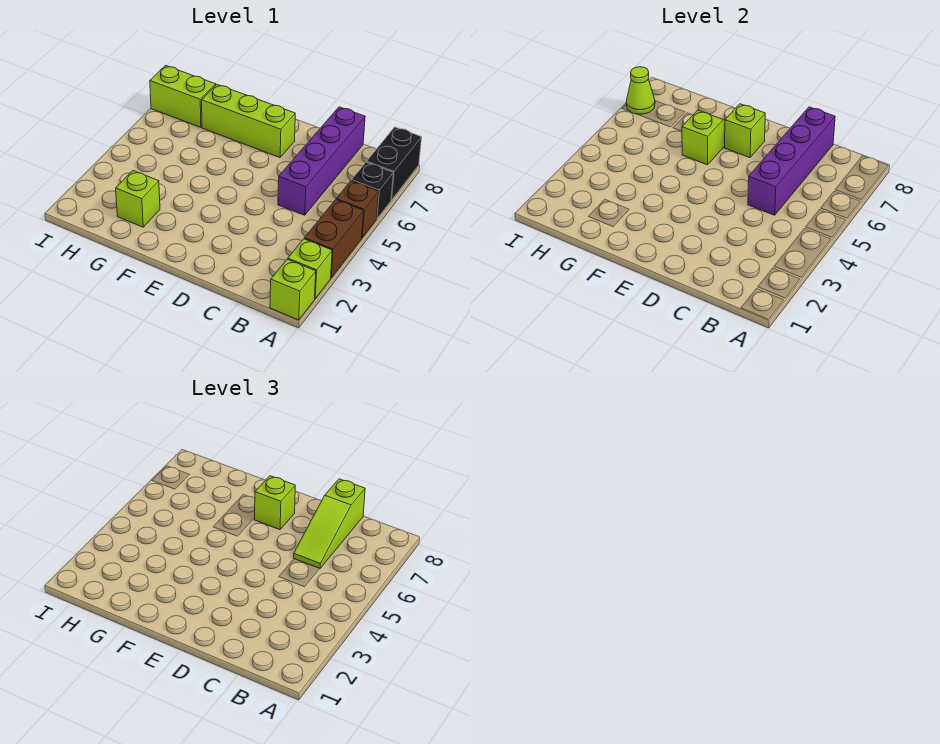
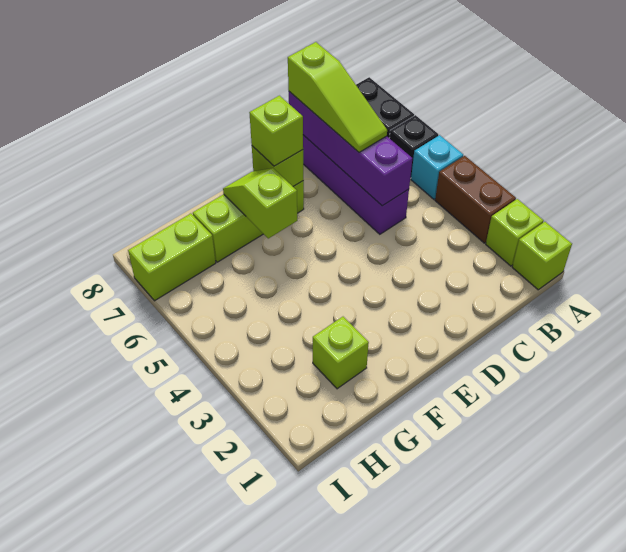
brown brick A5 level 1 -> cyan brick A5 level 1
lime cone I7 level 2 -> none

